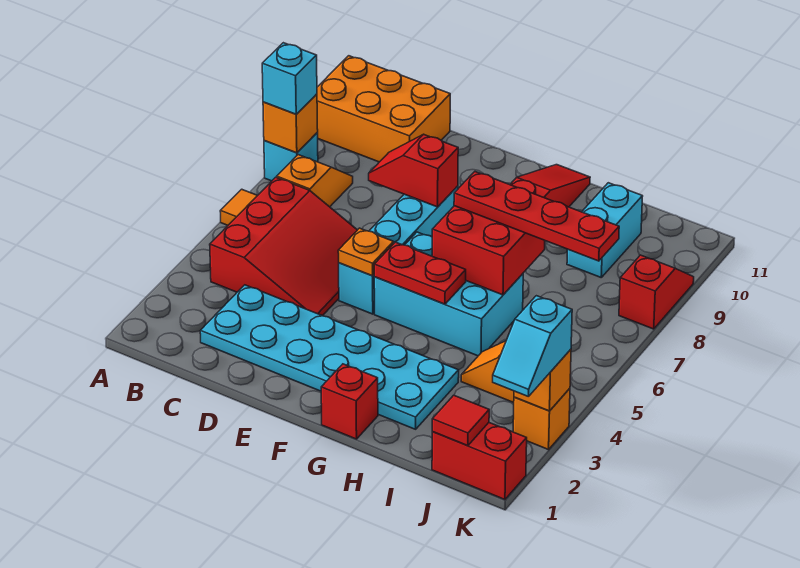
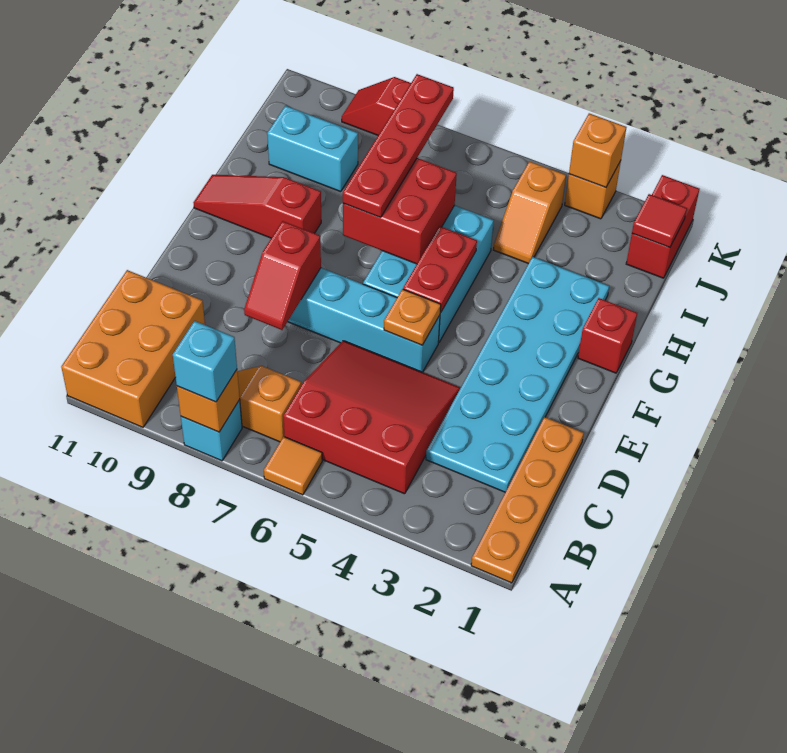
none -> orange plate A1:D1 level 1
cyan slope K2:K3 level 3 top 3 -> none

